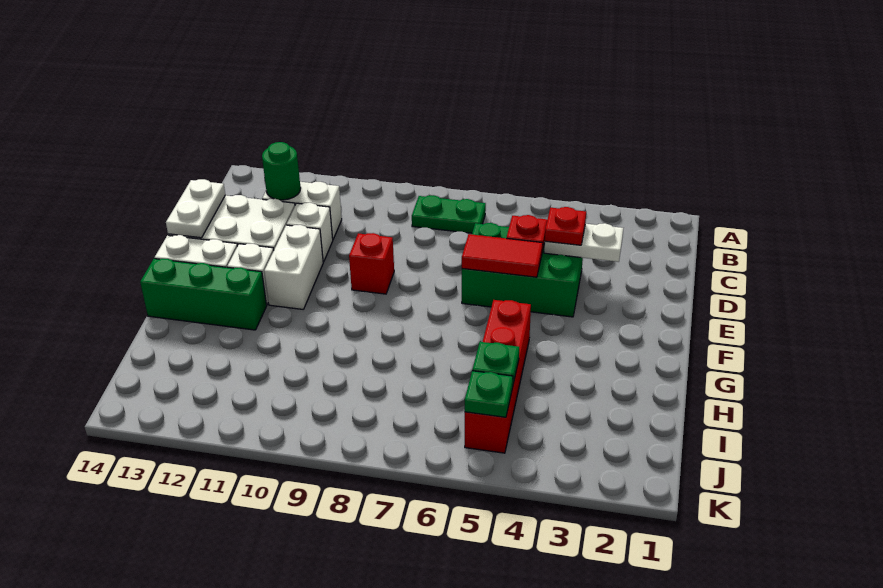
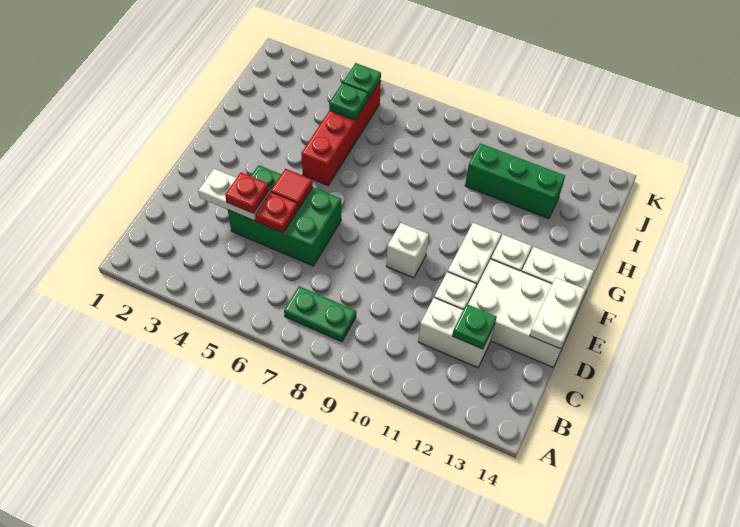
green round brick C12 level 2 -> green plate C12 level 2
red tile E5:E6 level 2 -> red tile E5 level 2
red brick E9 level 1 -> white brick E9 level 1
green brick G12:G14 level 1 -> green brick I10:I12 level 1

